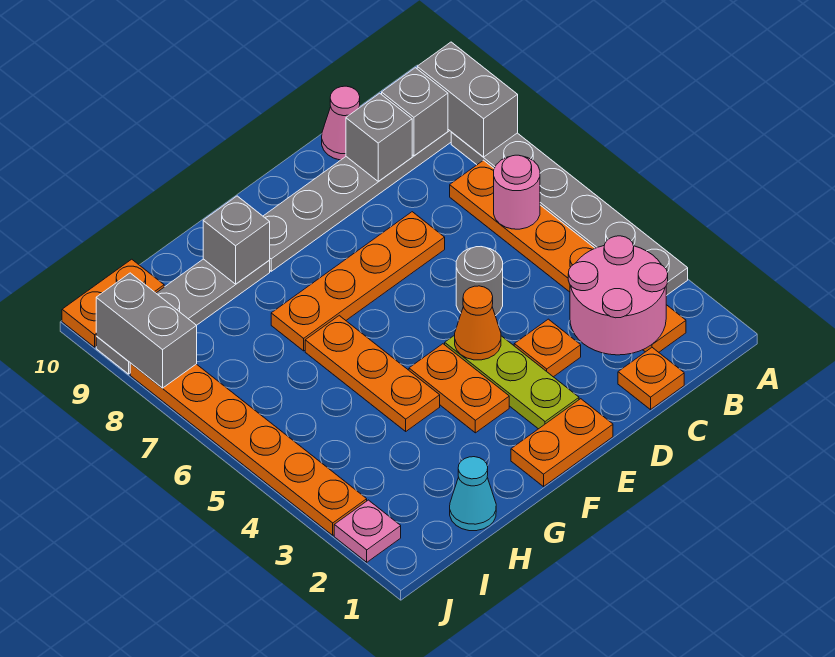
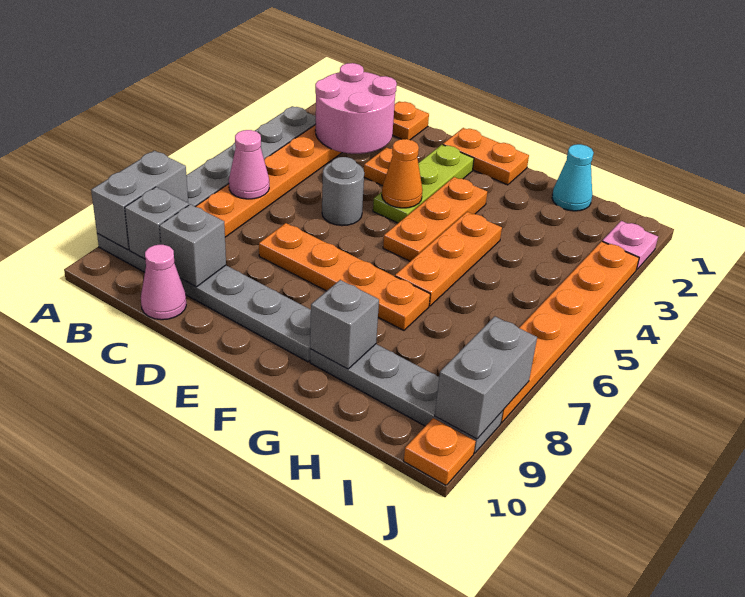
pink round brick B6 level 2 -> pink cone B6 level 2
orange plate F3:F4 level 1 -> orange plate F3:F5 level 1
orange plate I10:J10 level 1 -> orange plate J10 level 1

